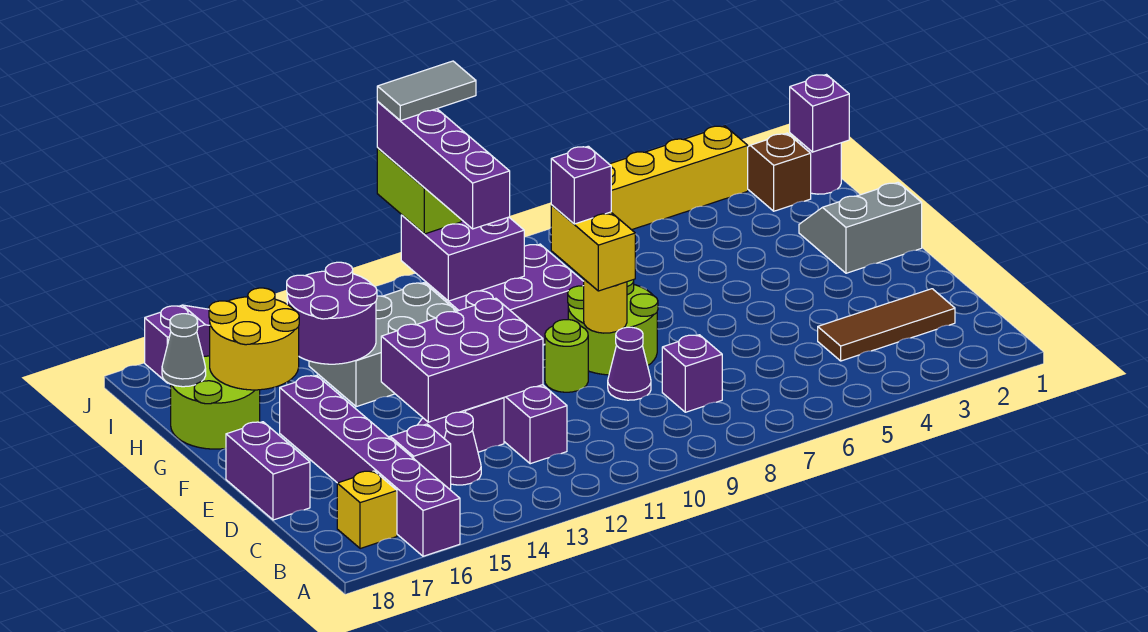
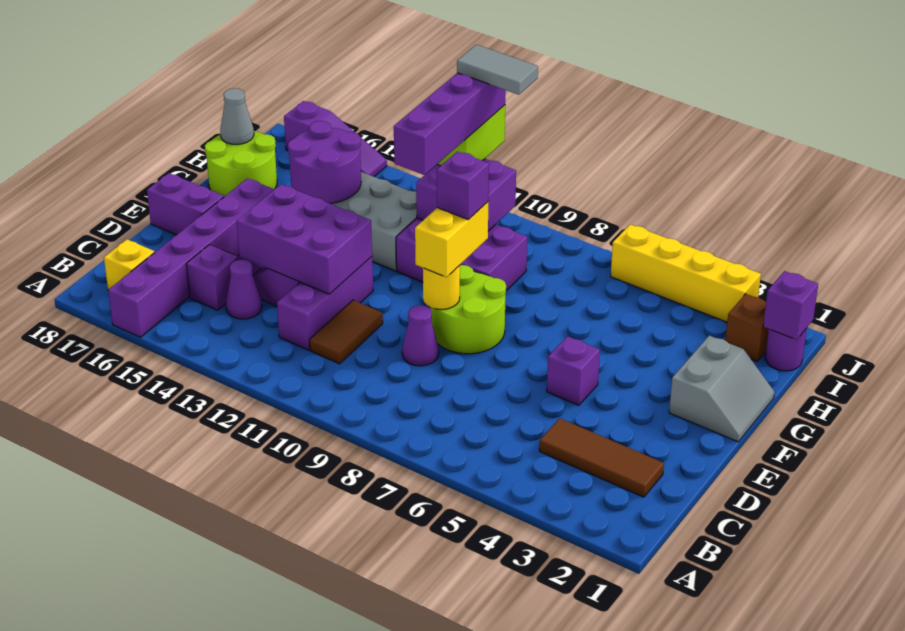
purple brick C8 level 1 -> purple brick E5 level 1
none -> brown tile C11:D11 level 1
purple brick D18:E18 level 1 -> purple brick E17:E18 level 1
lime round brick E10 level 1 -> none
grey slope F1:G2 level 1 top F -> grey slope F1:G2 level 1 top 2
yellow round brick G16:H17 level 2 -> none

